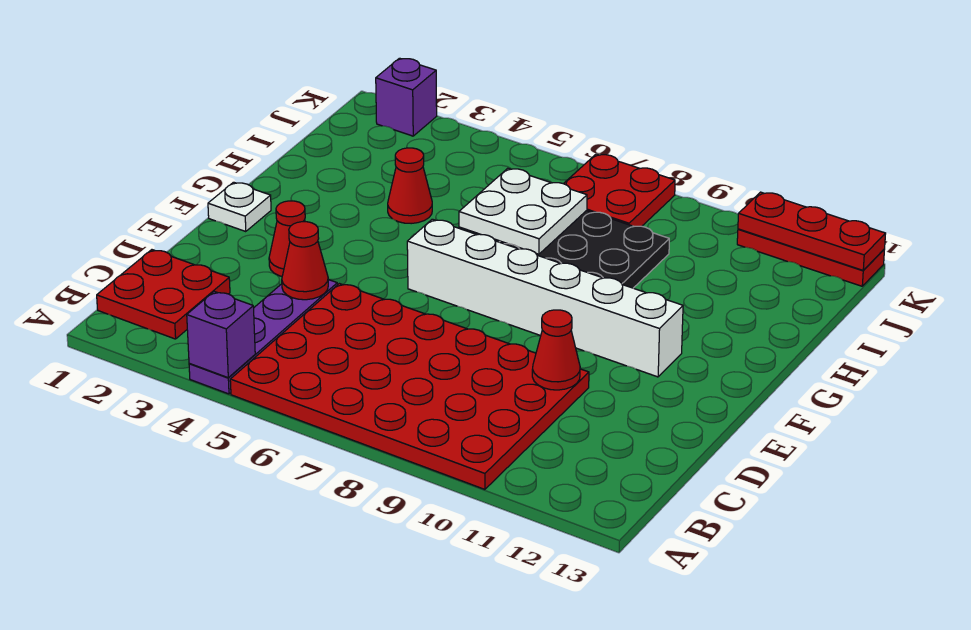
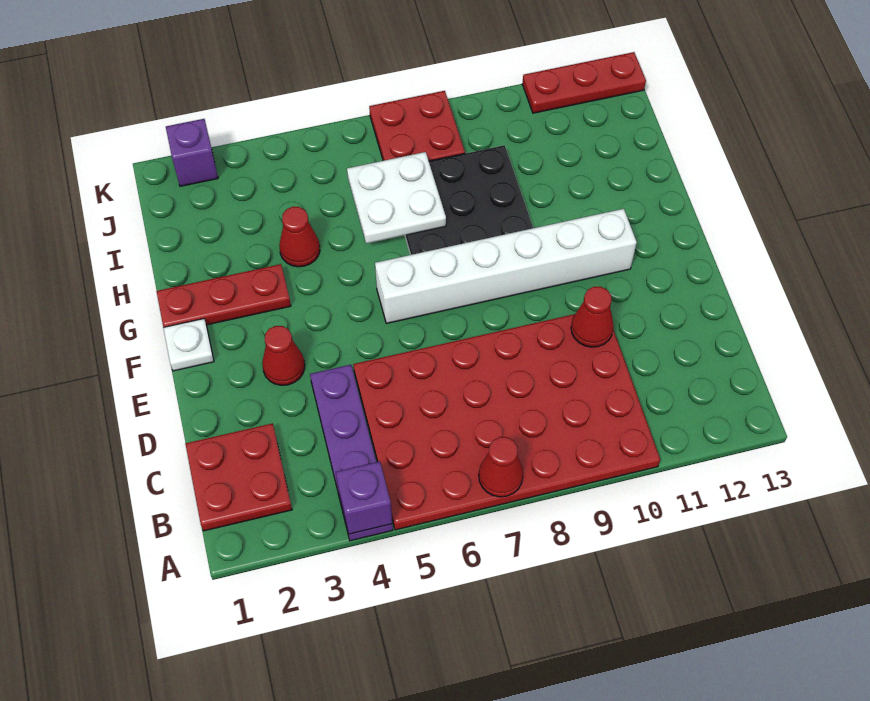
red cone D4 level 2 -> red cone A7 level 2
red plate K11:K13 level 2 -> red plate G1:G3 level 1

